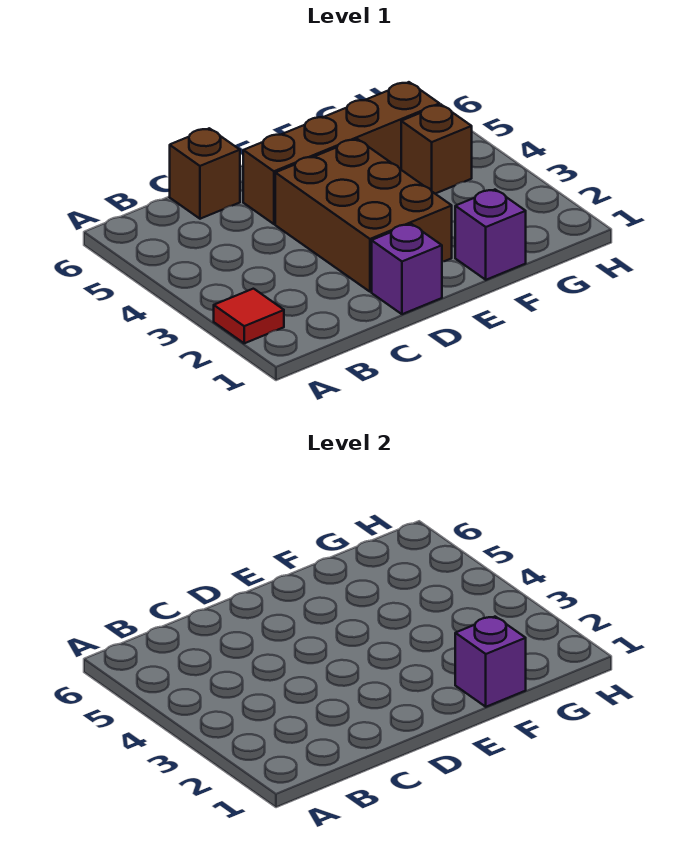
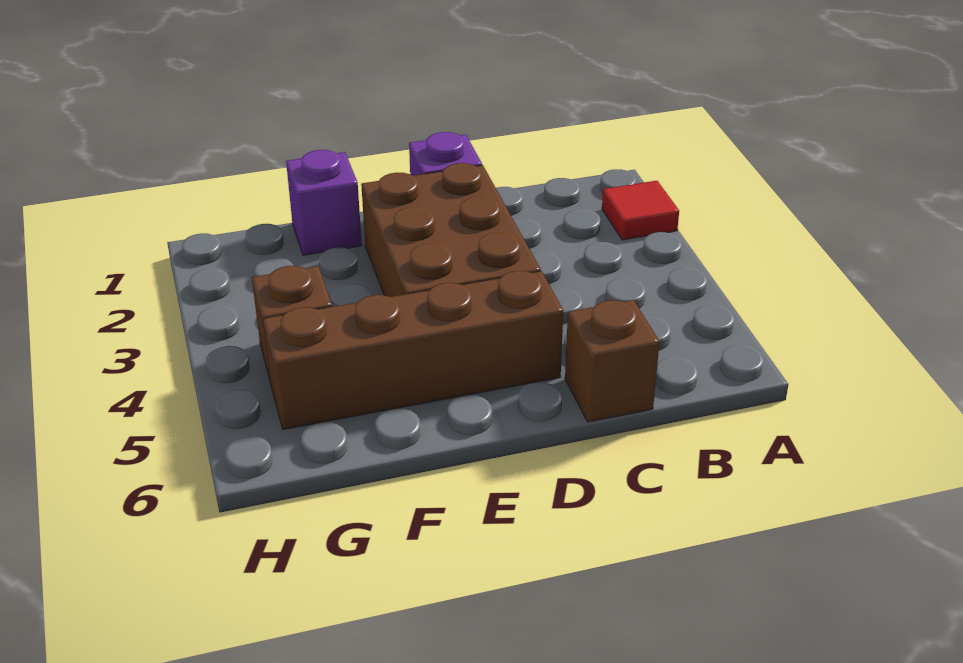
purple brick F1 level 2 -> none

